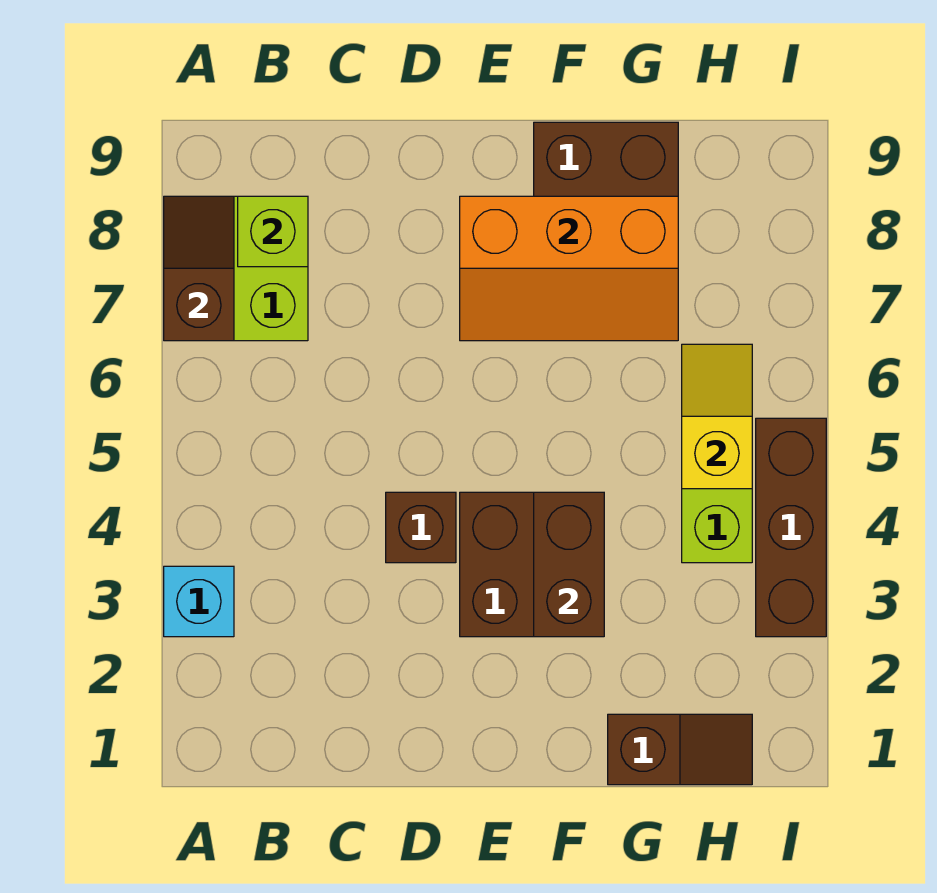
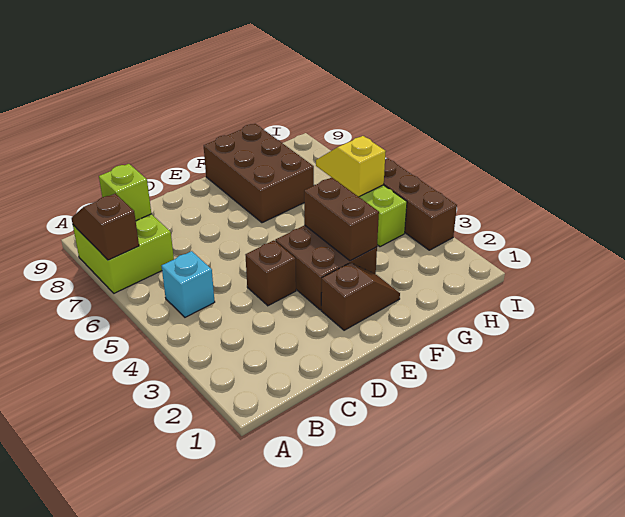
cyan brick A3 level 1 -> cyan brick B5 level 1
orange slope E7:G8 level 2 top 8 -> none
brown slope G1:H1 level 1 top G -> brown slope E2:F2 level 1 top E

